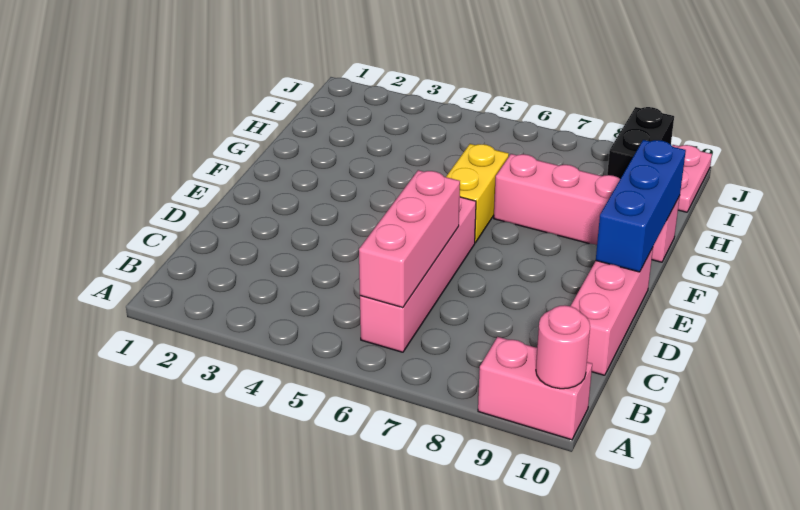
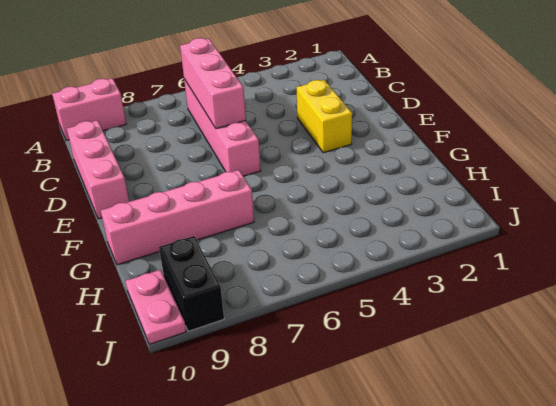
pink round brick A10 level 2 -> none
blue brick E10:G10 level 2 -> none
yellow brick F6:G6 level 1 -> yellow brick D3:E3 level 1

